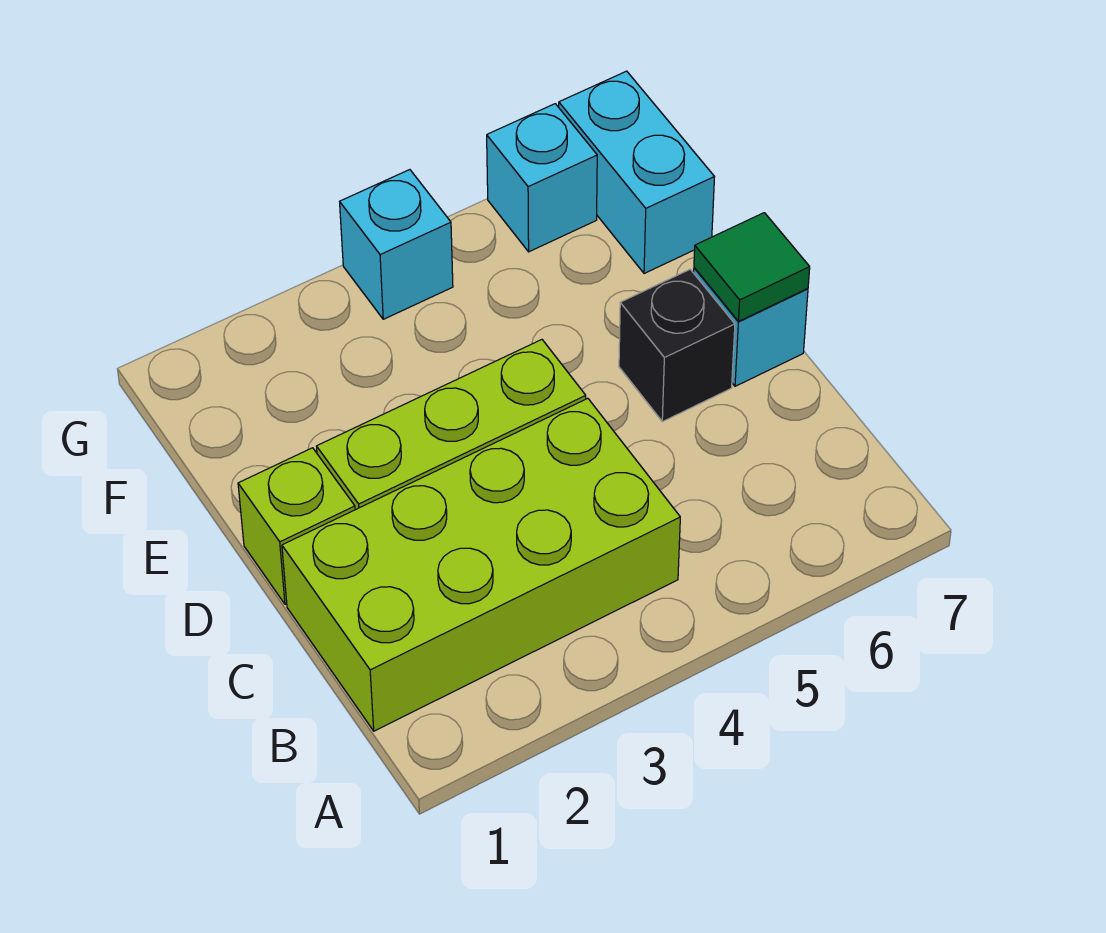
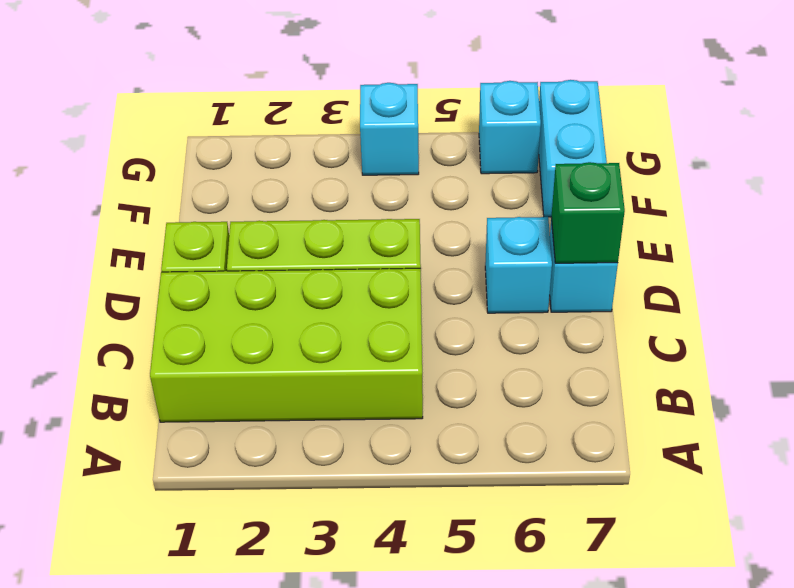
black brick D6 level 1 -> cyan brick D6 level 1
green tile D7 level 2 -> green brick D7 level 2

